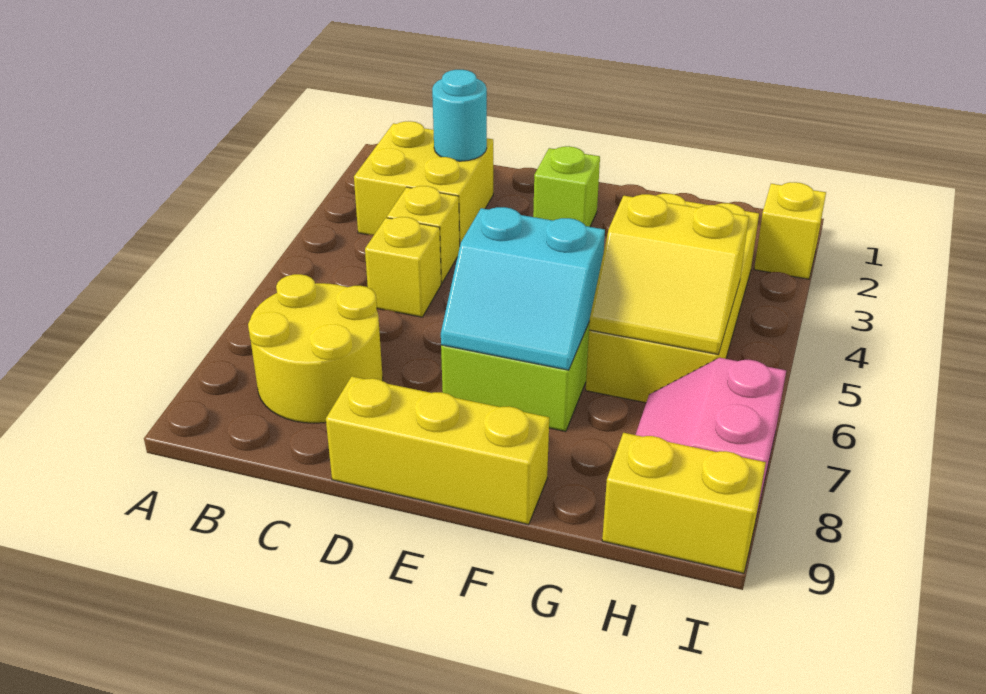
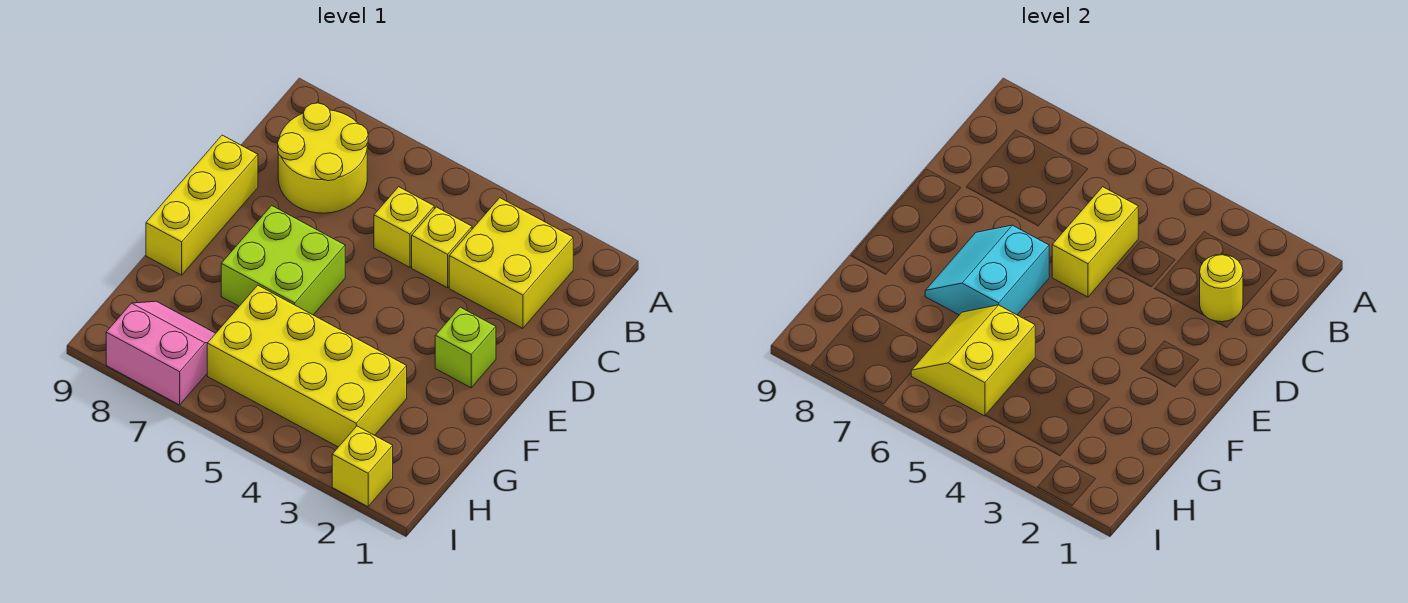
cyan round brick C2 level 2 -> yellow round brick C2 level 2
yellow brick H9:I9 level 1 -> yellow brick C5:D5 level 2

